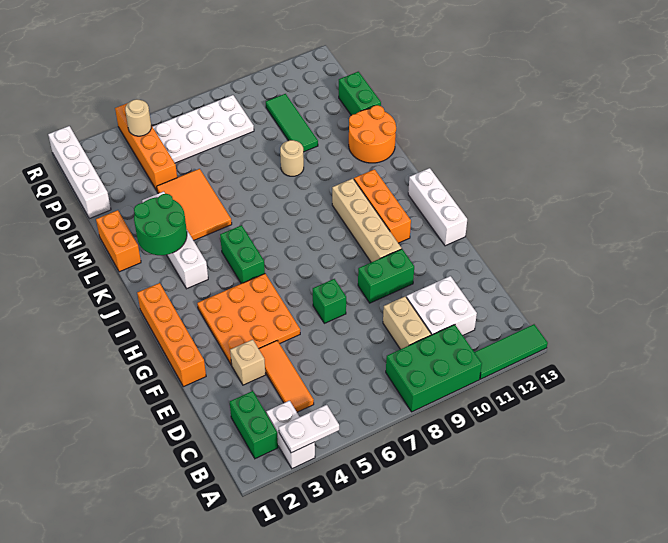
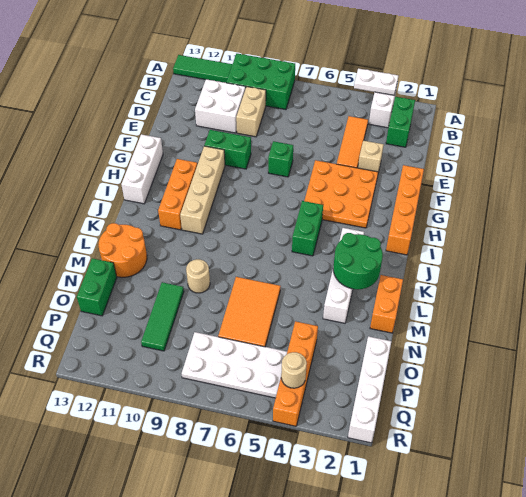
orange tile L4:N5 level 1 -> orange tile M6:O7 level 1

